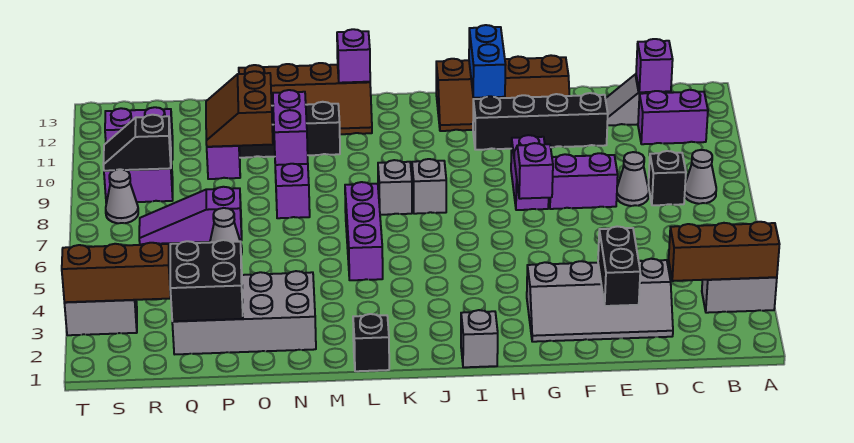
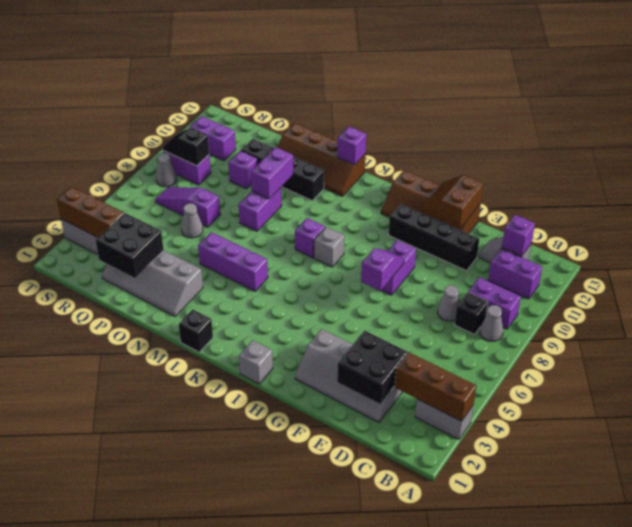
black brick E2:E3 level 2 -> black brick D2:E3 level 2
purple brick E8:F8 level 1 -> purple brick B9:C9 level 1
blue brick H12:H13 level 2 -> none
grey brick K8 level 1 -> purple brick K8 level 1
purple brick L5:L7 level 1 -> purple brick L5:N5 level 1
grey brick N2:Q3 level 1 -> grey slope N2:Q3 level 1 top 3
brown slope O10:P11 level 2 top O -> brown slope F12:G13 level 2 top F

